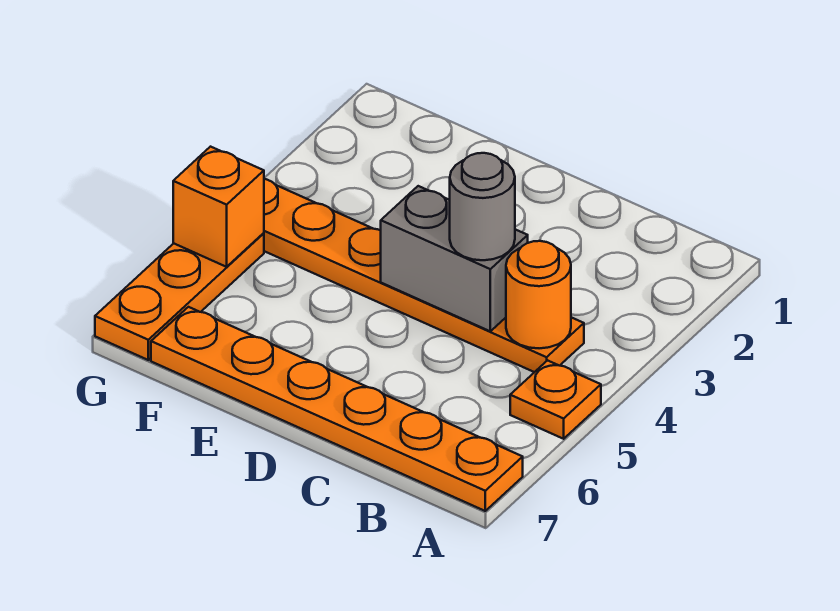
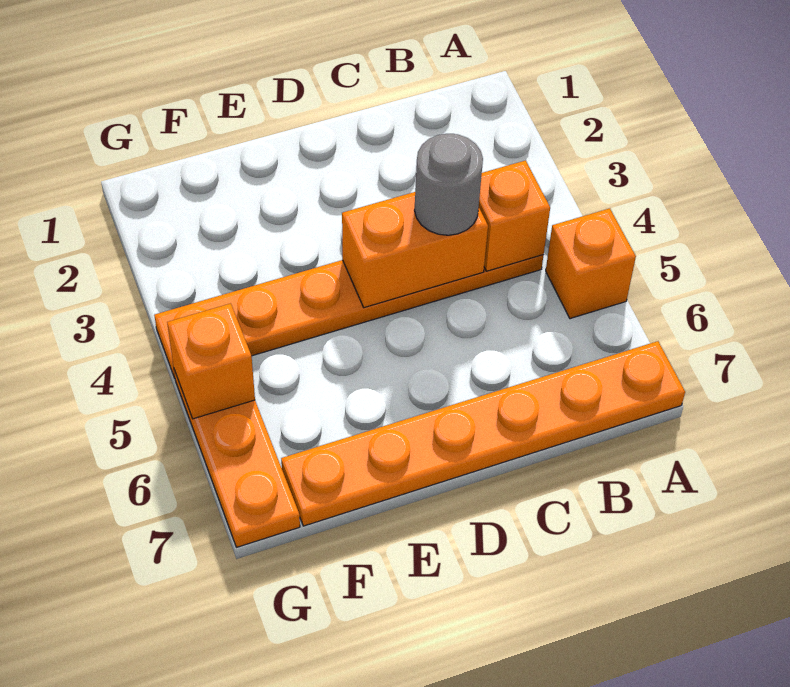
orange plate A5 level 1 -> orange brick A5 level 1
orange round brick B4 level 2 -> orange brick B4 level 2
grey brick C4:D4 level 2 -> orange brick C4:D4 level 2

